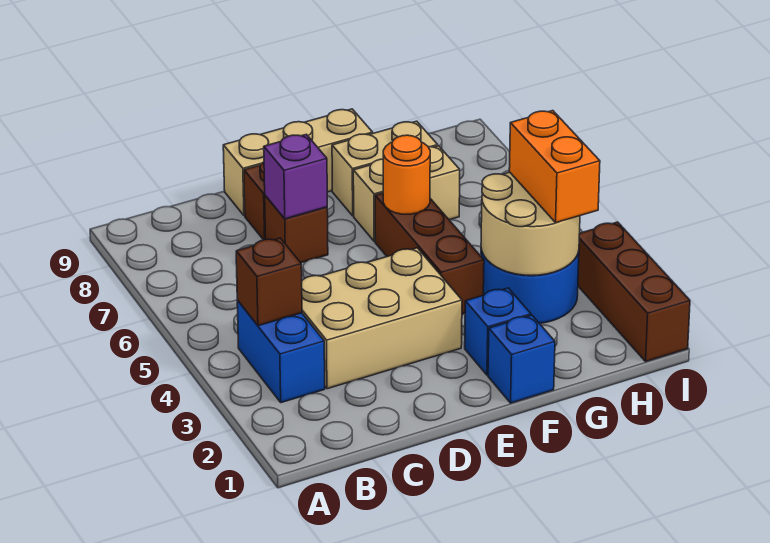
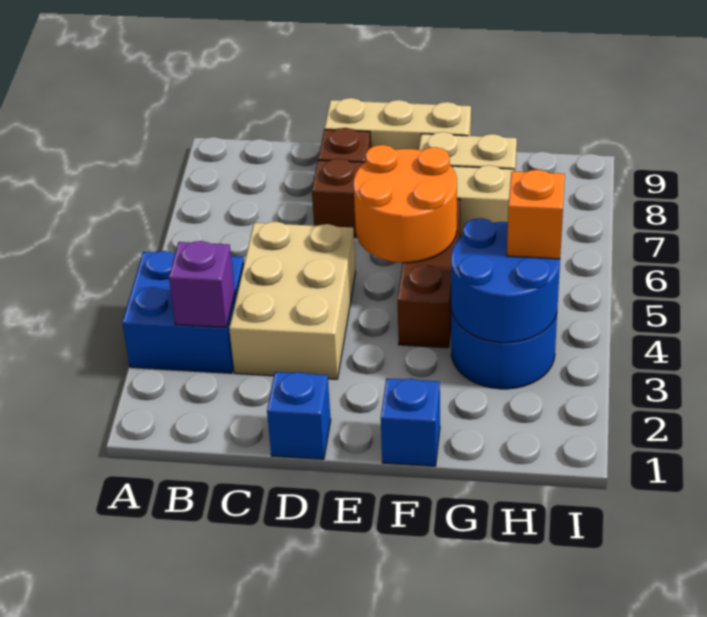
blue brick B3:B4 level 1 -> blue brick A3:B4 level 1
brown brick B4 level 2 -> none
tan brick C3:E4 level 1 -> tan brick C3:D5 level 1
purple brick D7 level 2 -> purple brick B3 level 2
blue brick F2 level 1 -> blue brick D1 level 1
orange round brick F6 level 2 -> orange round brick E5:F6 level 2
tan round brick G3:H4 level 2 -> blue round brick G3:H4 level 2
orange brick H3:H4 level 3 -> orange brick H4 level 3
brown brick I1:I3 level 1 -> none

